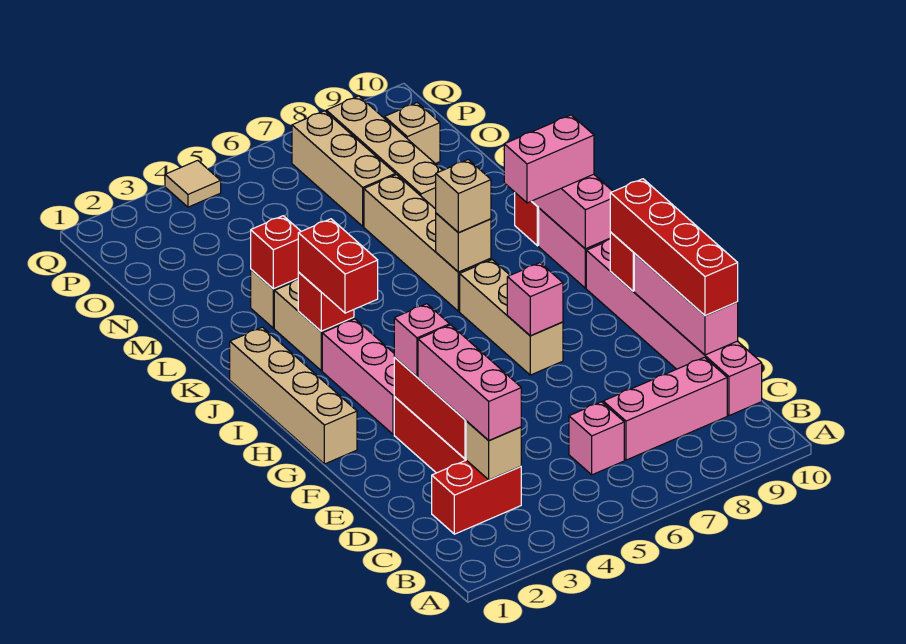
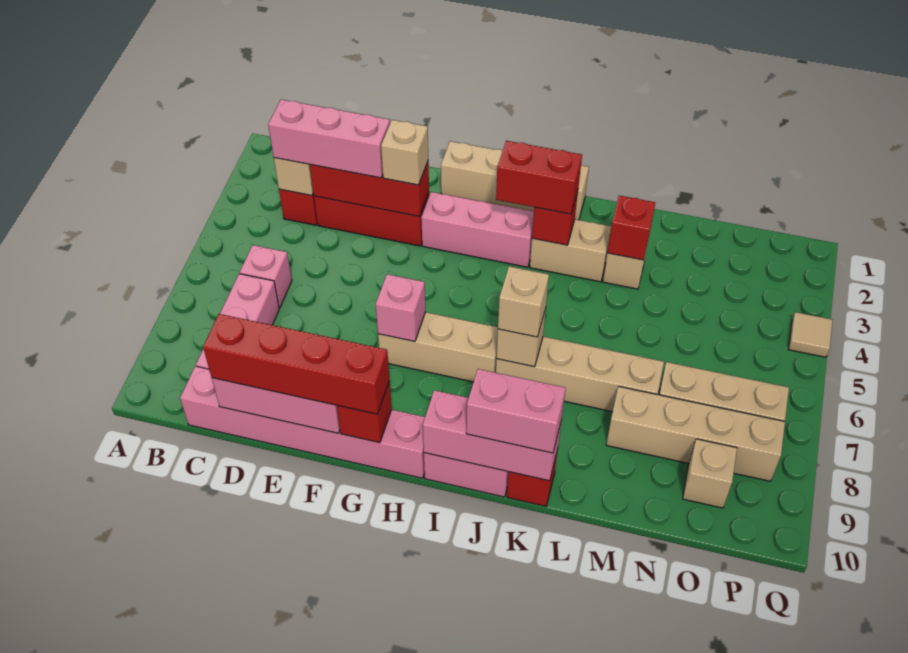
pink brick F3 level 3 -> tan brick F3 level 3
pink brick J9:J10 level 3 -> pink brick J10:K10 level 3

